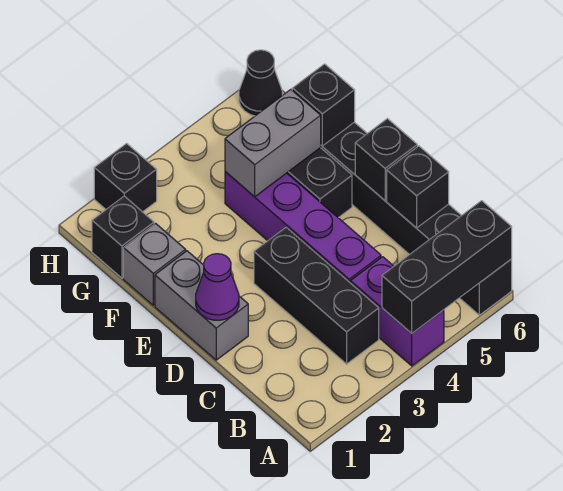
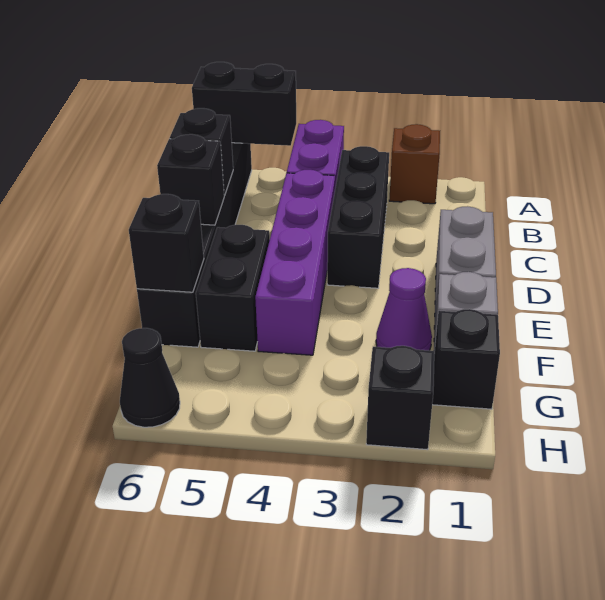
none -> brown brick A2 level 1
black brick A4:A6 level 2 -> black brick A5:A6 level 2
purple cone D1 level 2 -> purple cone F2 level 1
grey brick F4:F5 level 2 -> none

